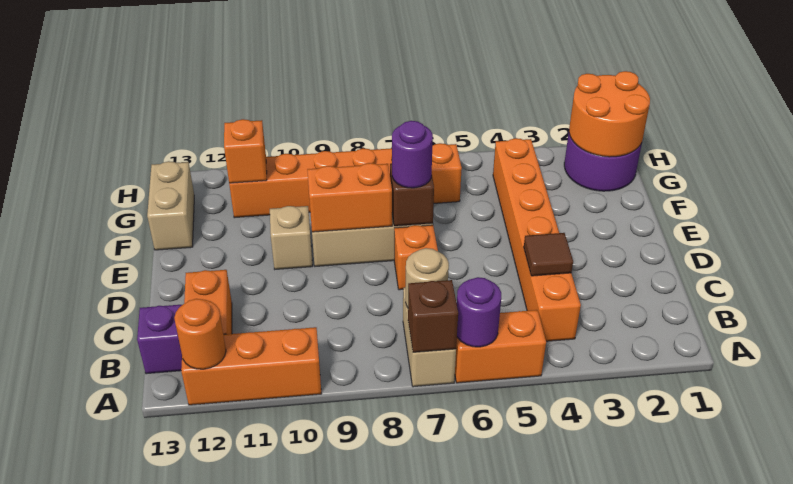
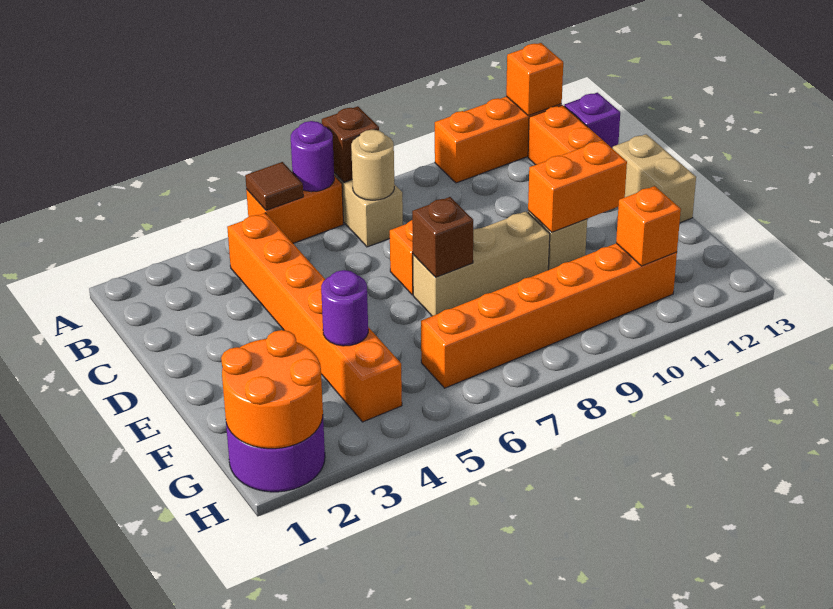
orange round brick A12 level 2 -> orange brick A12 level 2
brown tile C4 level 2 -> brown tile A5 level 2
purple round brick E7 level 3 -> purple round brick F4 level 2
orange brick E8:E9 level 2 -> orange brick E10:E11 level 2
tan brick F13:G13 level 1 -> tan brick D13:E13 level 1

